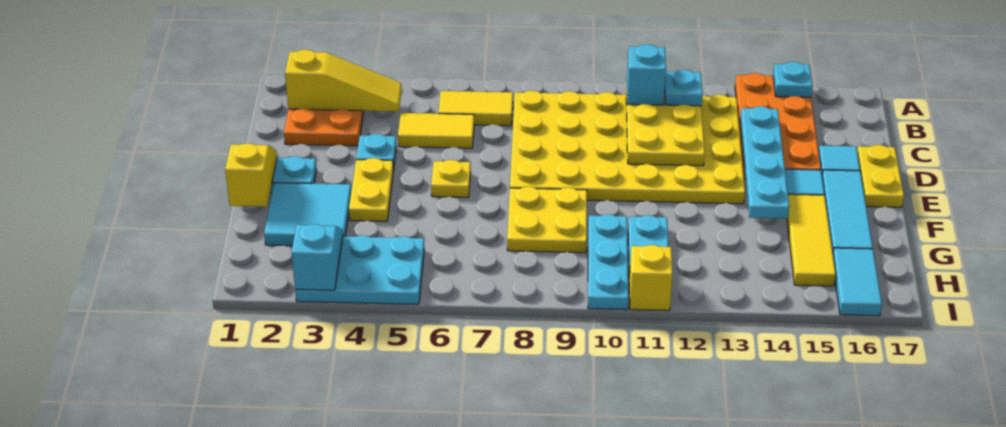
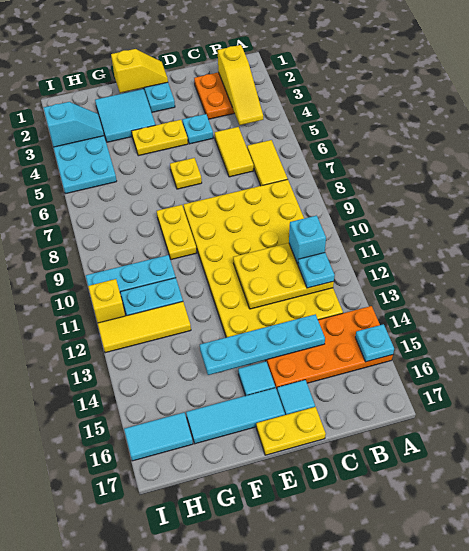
yellow plate F8:G9 level 1 -> yellow plate F8:F9 level 1
yellow tile F15:H15 level 1 -> yellow tile G12:I12 level 1

